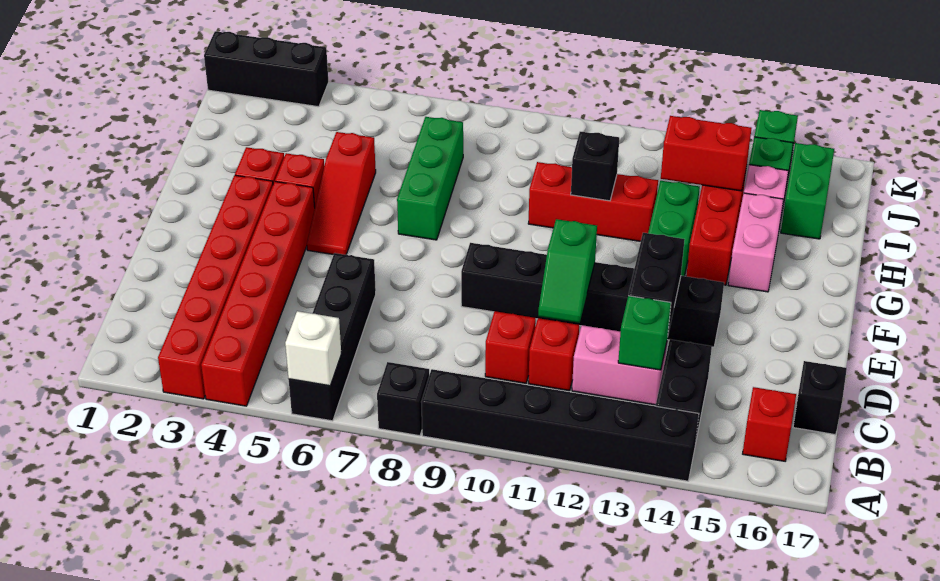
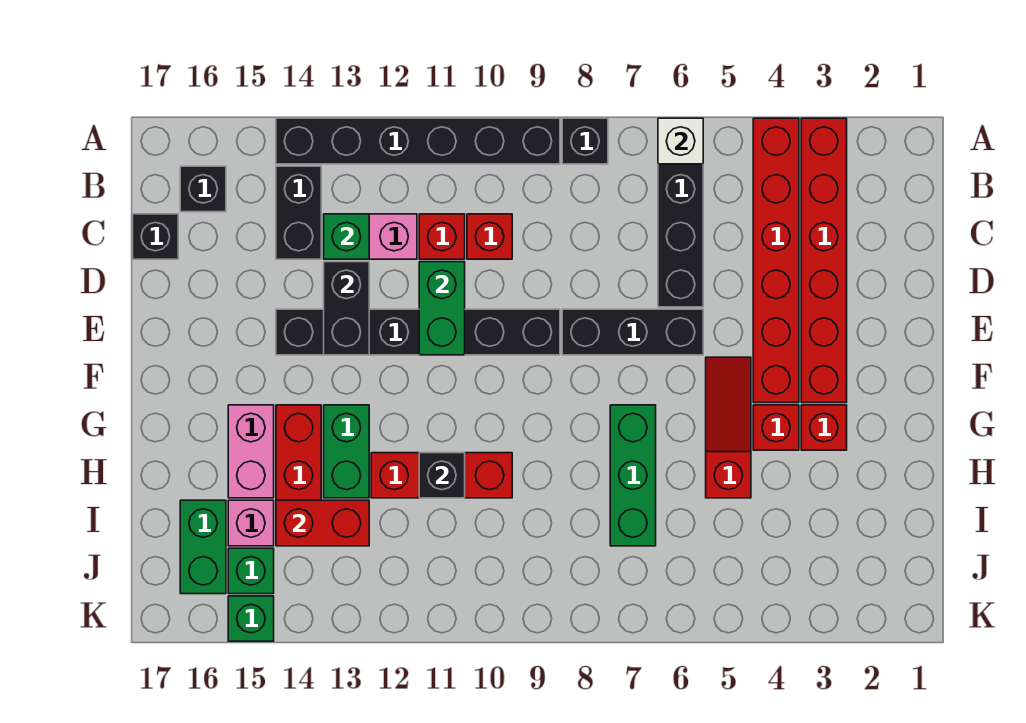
red brick B16 level 1 -> black brick B16 level 1
green slope D11:E11 level 2 top E -> green brick D11:E11 level 2
black brick K1:K3 level 1 -> black brick E6:E8 level 1

